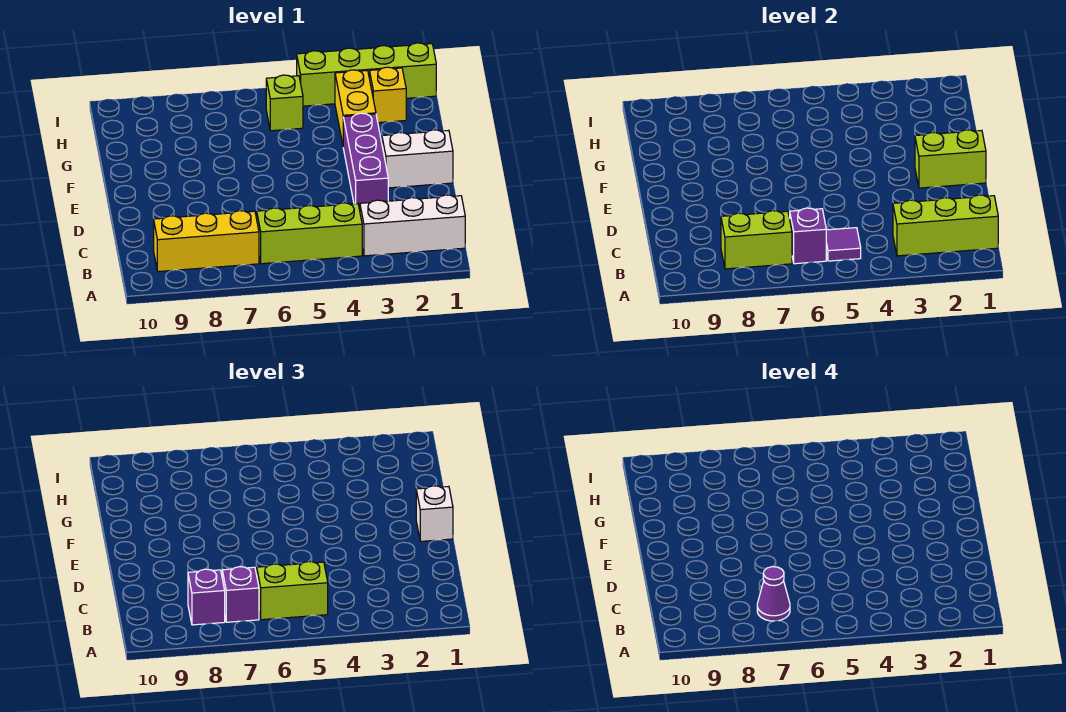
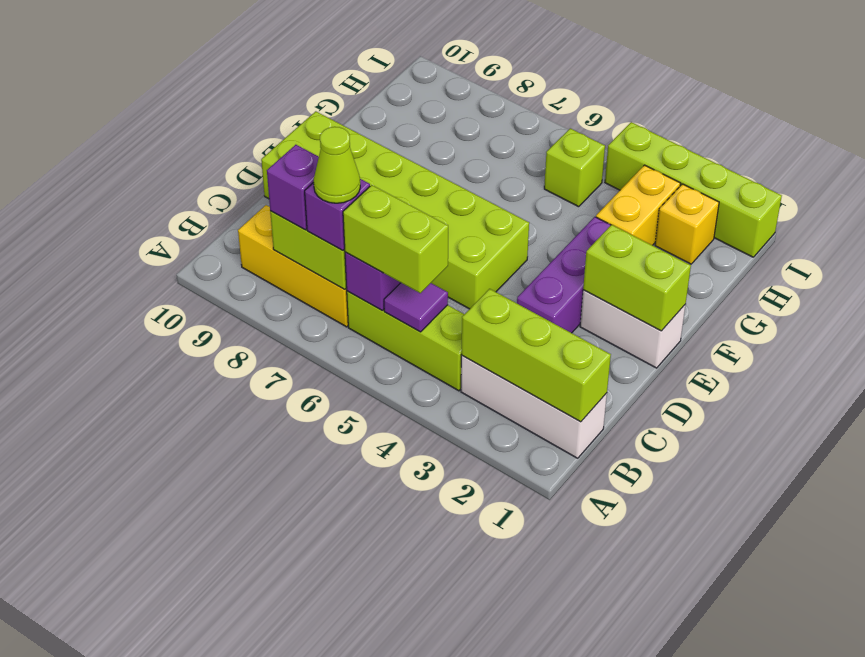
purple cone B7 level 4 -> lime cone B7 level 4
none -> lime brick D5:E10 level 1
white brick E1 level 3 -> none

